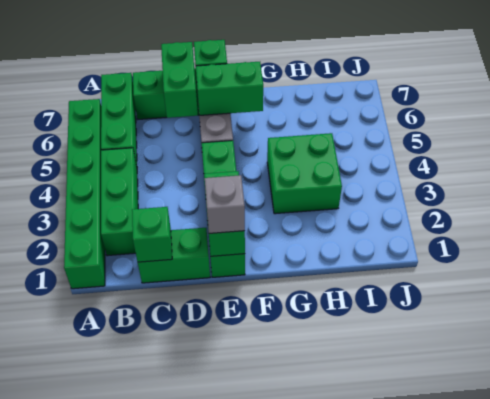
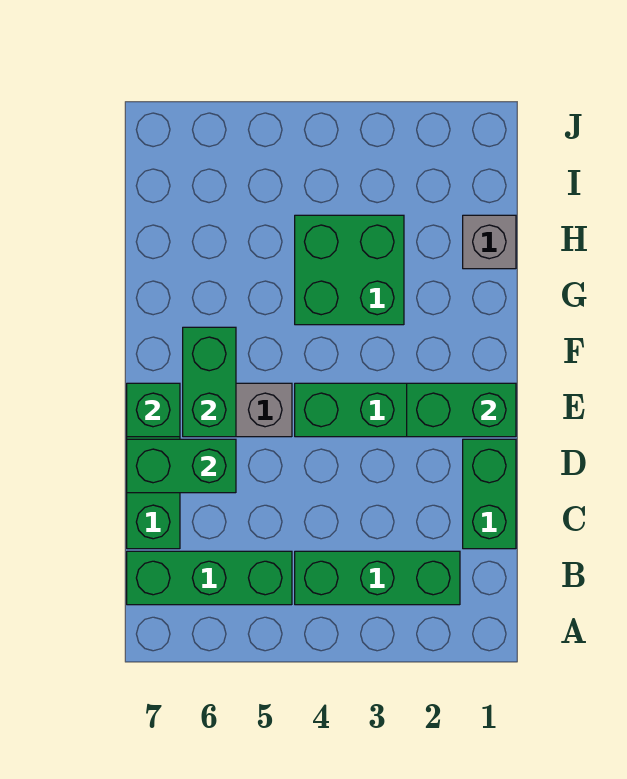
green brick A1:A6 level 1 -> none
green brick C1 level 2 -> none
grey brick E1 level 3 -> grey brick H1 level 1

